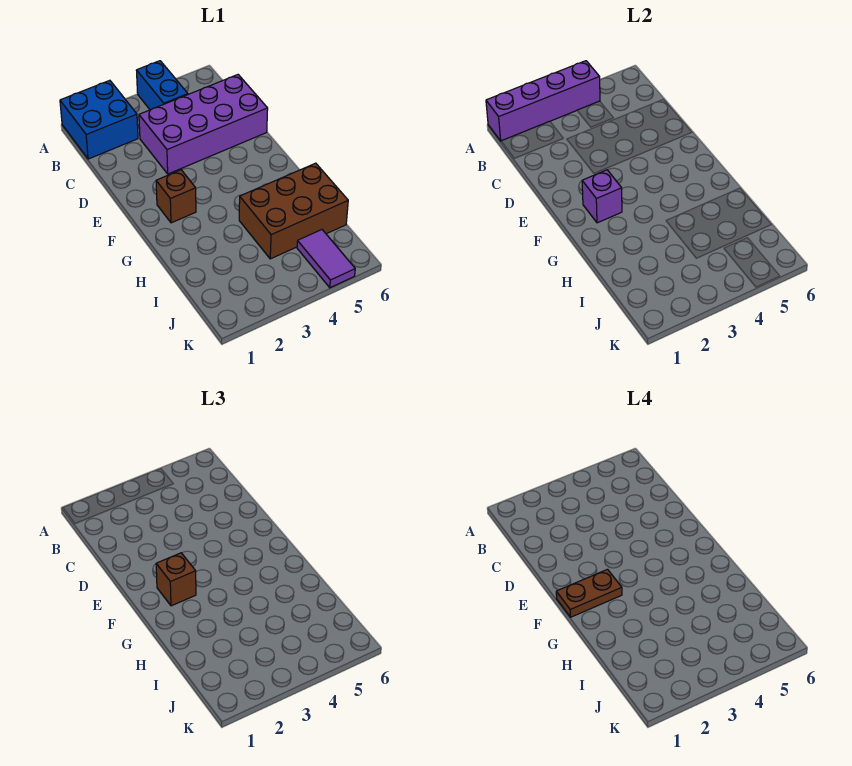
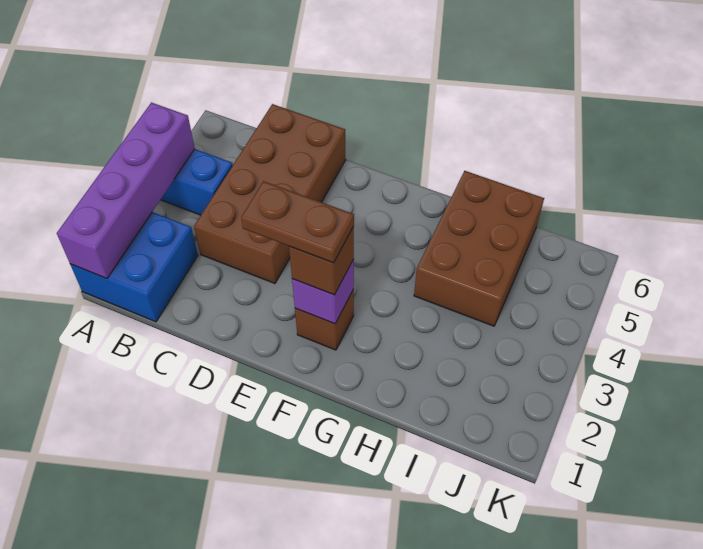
purple brick C3:D6 level 1 -> brown brick C3:D6 level 1
brown plate F1:F2 level 4 -> brown plate E2:F2 level 4
purple tile J5:K5 level 1 -> none

